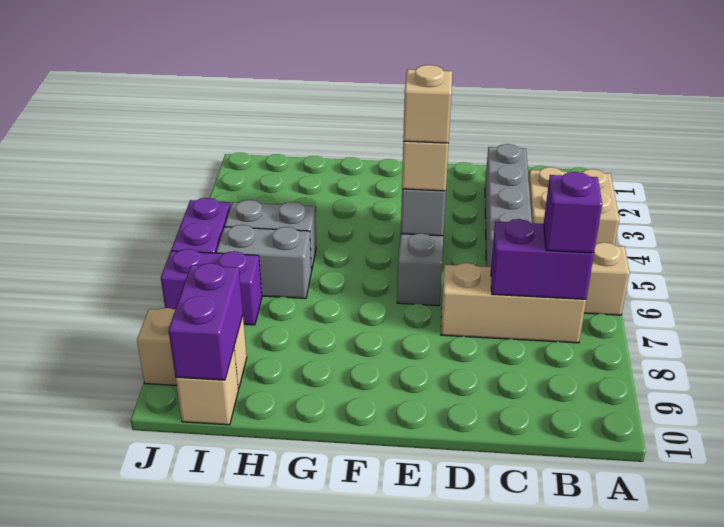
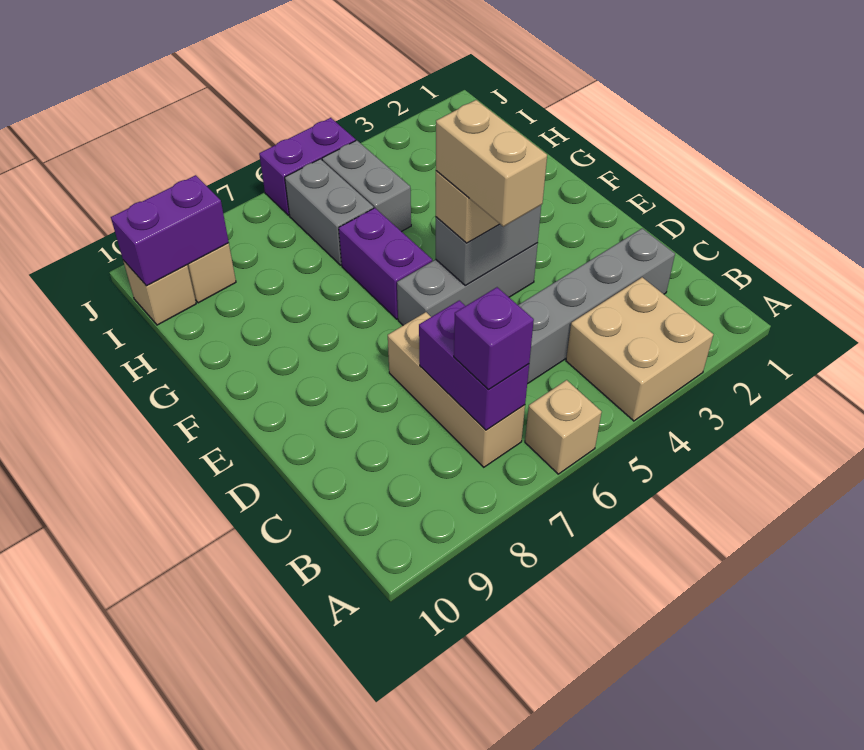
tan brick E5 level 4 -> tan brick D5:E5 level 4
purple brick I7:J7 level 1 -> purple brick F6:G6 level 1

